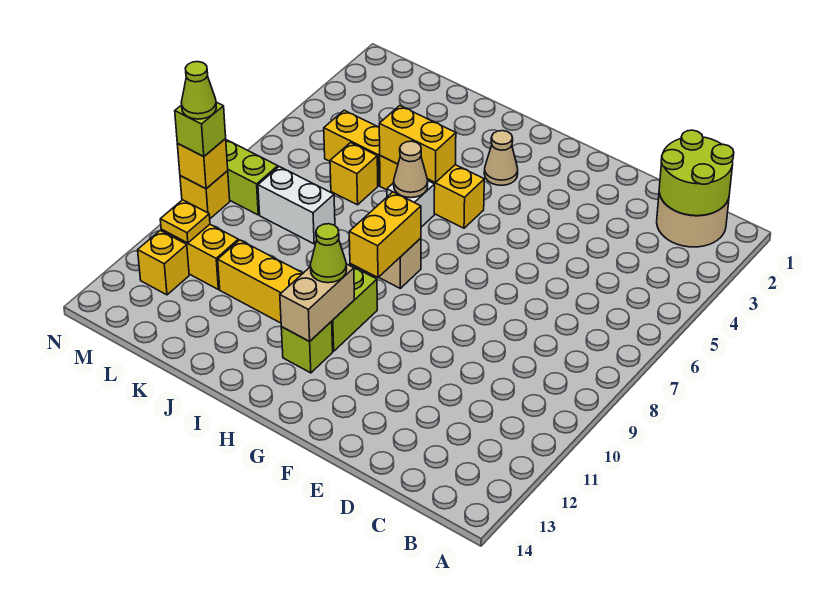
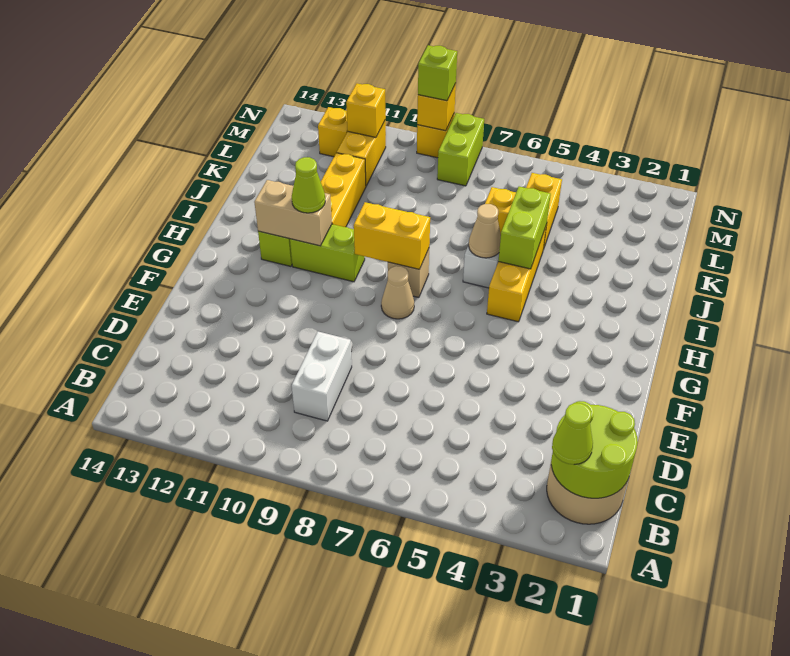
tan cone H3 level 1 -> tan cone G8 level 1
yellow brick I5:J5 level 2 -> lime brick I5:J5 level 2
white brick K8:L8 level 1 -> white brick C9:D9 level 1
yellow plate M11 level 2 -> yellow brick M11 level 2
lime cone N9 level 4 -> lime cone B2 level 3

